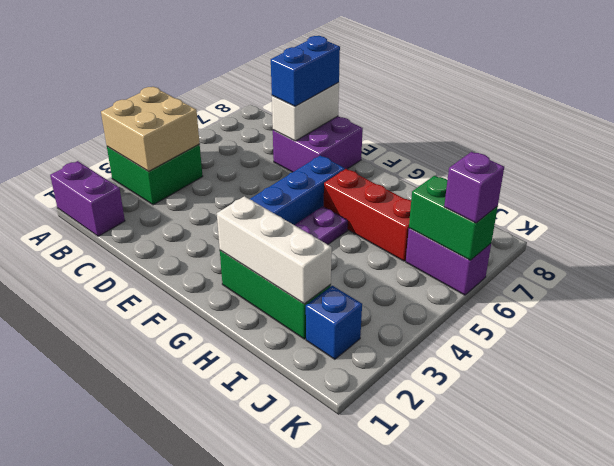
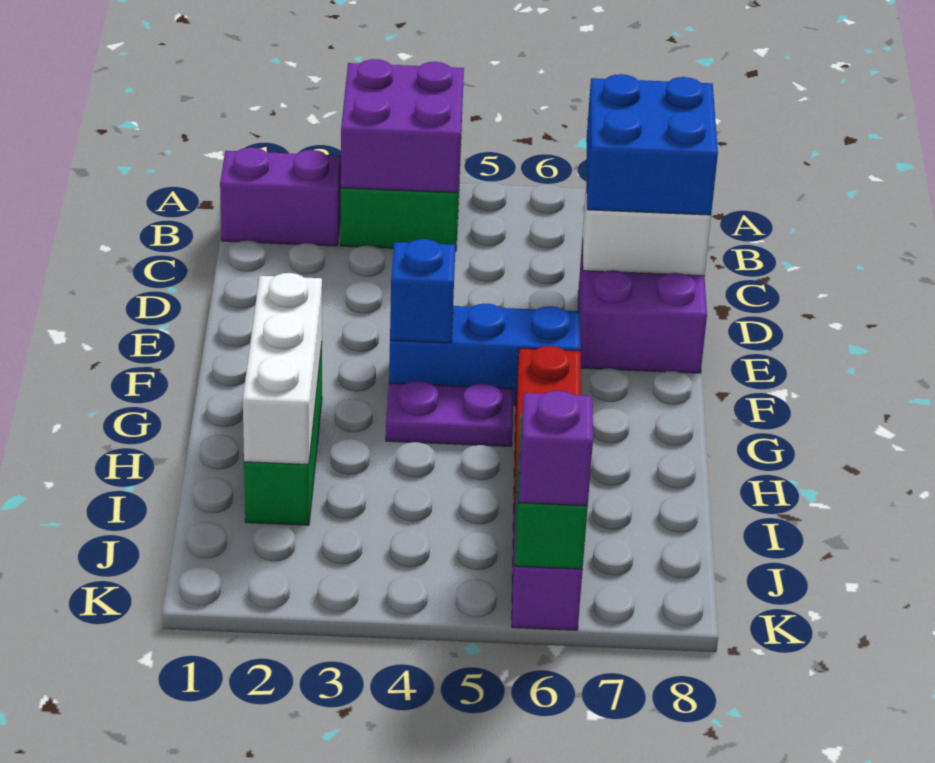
purple brick A1:B1 level 1 -> purple brick B1:B2 level 1
tan brick A3:B4 level 2 -> purple brick A3:B4 level 2
blue brick D7:D8 level 3 -> blue brick C7:D8 level 3
blue brick J2 level 1 -> blue brick F4 level 2

